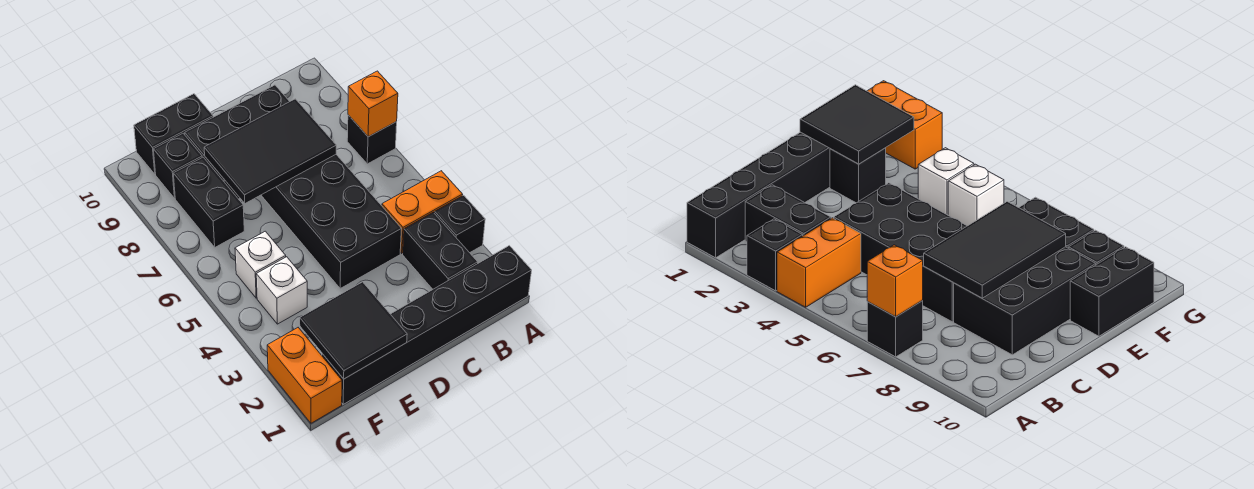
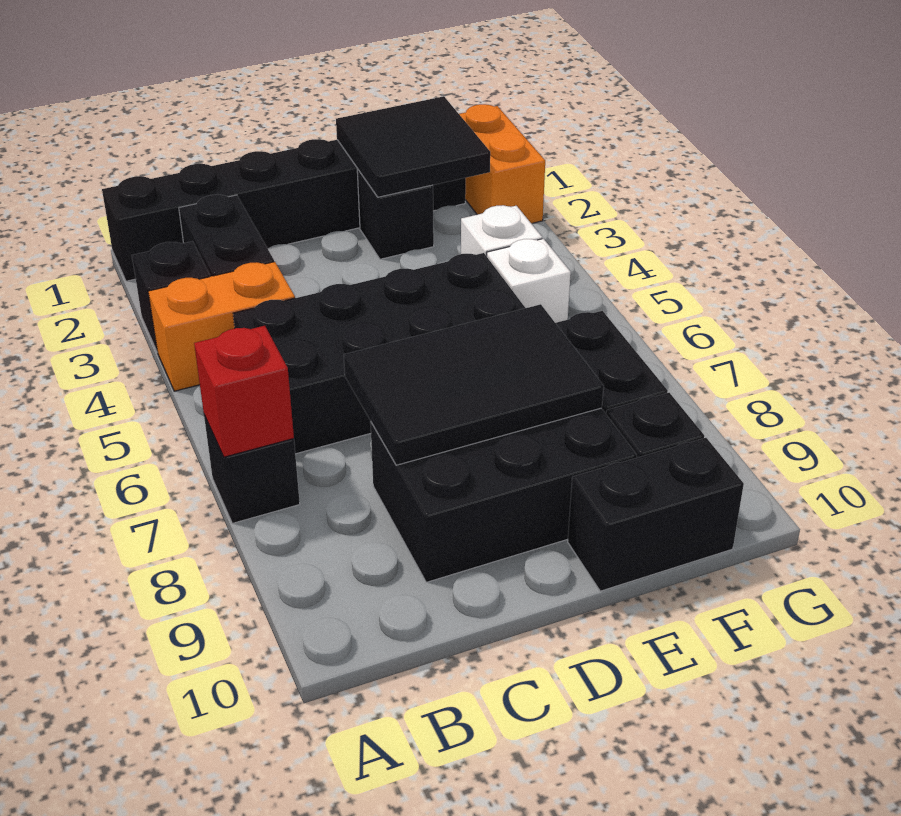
orange brick A7 level 2 -> red brick A7 level 2
black brick C4:D7 level 1 -> black brick B5:E6 level 1

